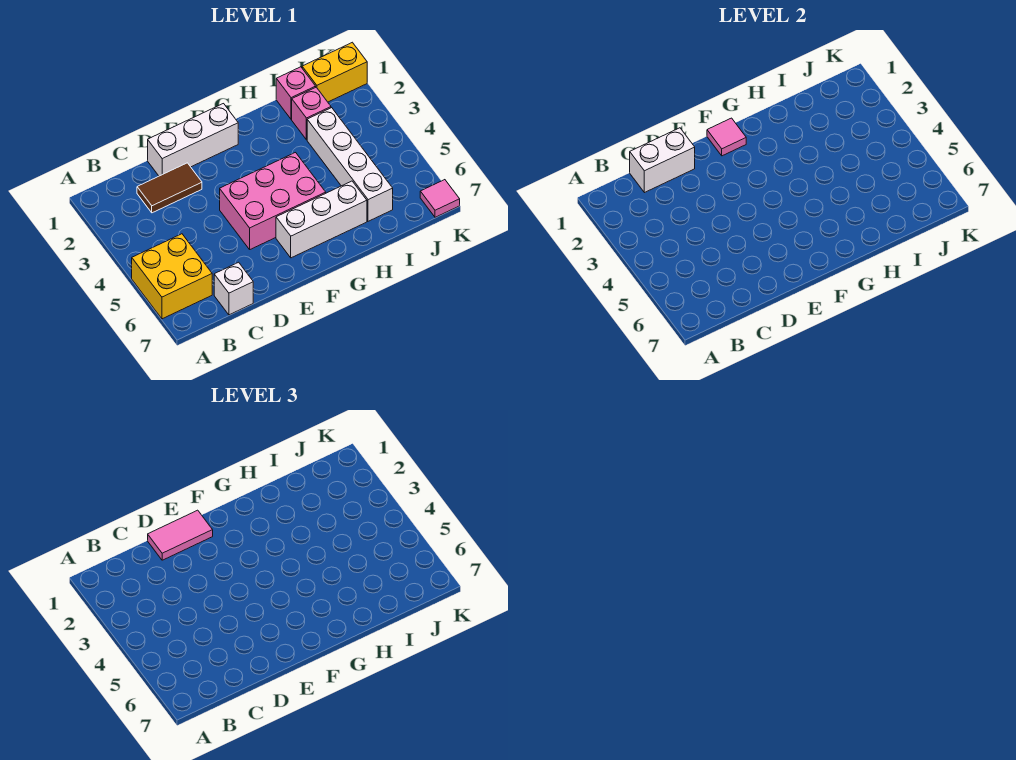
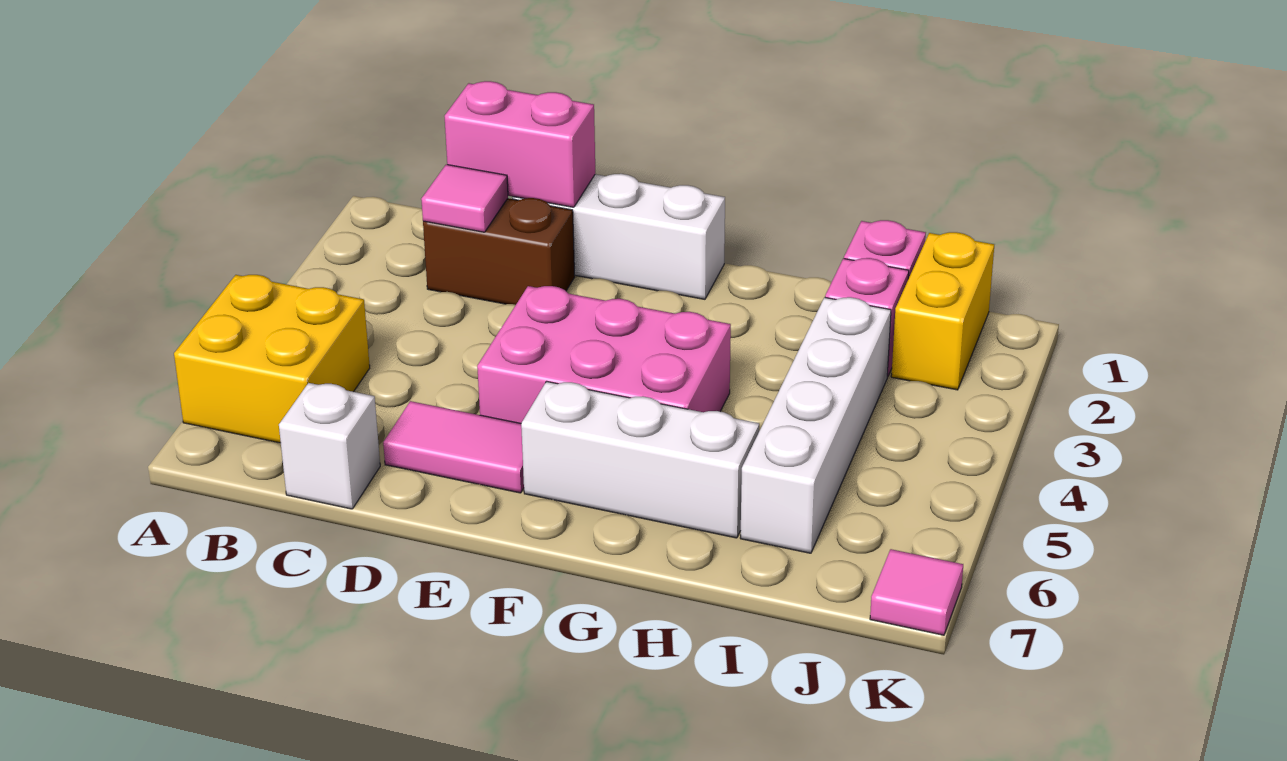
white brick C1:D1 level 2 -> pink brick C1:D1 level 2
brown tile C2:D2 level 1 -> brown brick C2:D2 level 1
pink tile D1:E1 level 3 -> pink tile D6:E6 level 1
pink tile F1 level 2 -> pink tile C2 level 2
yellow brick J1:K1 level 1 -> yellow brick J1:J2 level 1

